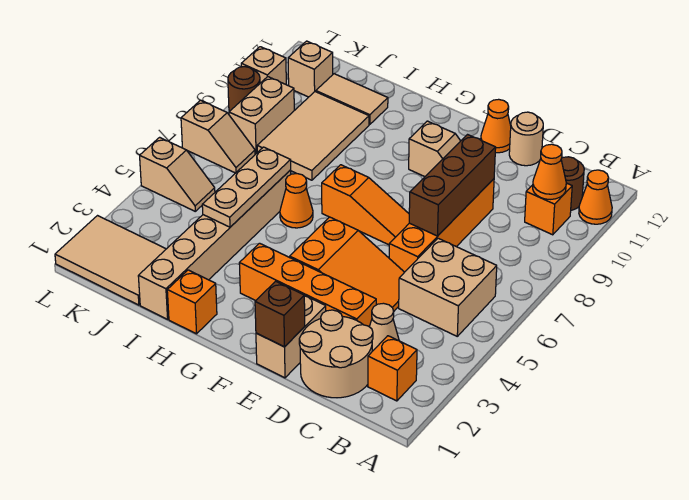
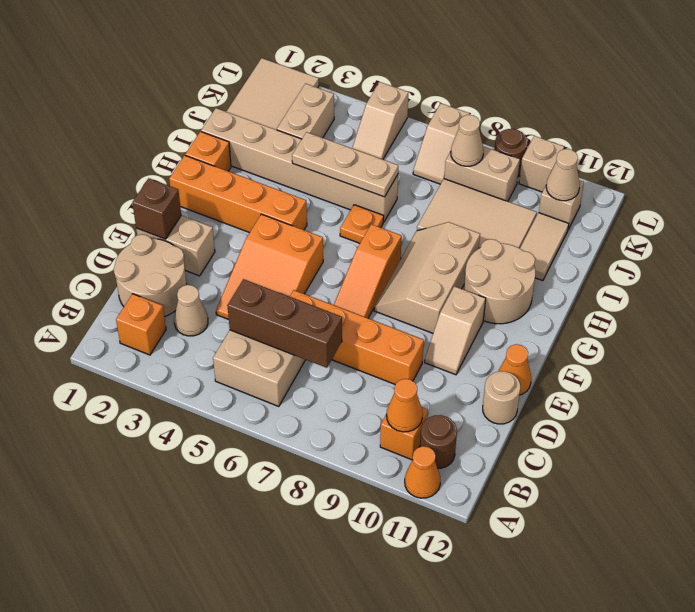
orange brick D3:G3 level 1 -> orange brick G1:G4 level 1
brown brick D7:D9 level 2 -> brown brick C5:C7 level 2
none -> tan slope F8:H9 level 1 top 9
none -> tan round brick G10:H11 level 1
orange cone H6 level 1 -> orange plate H6 level 1
none -> tan brick J3:K3 level 1
none -> tan cone K8 level 2
none -> tan cone K11 level 2

